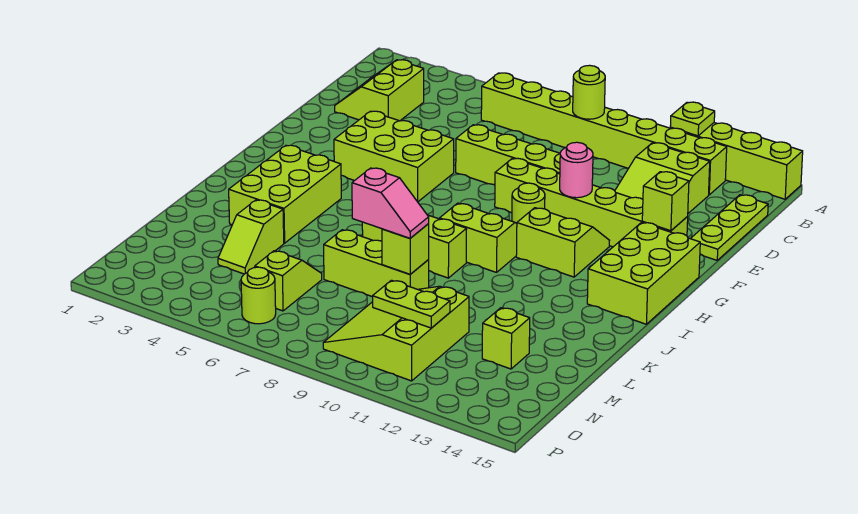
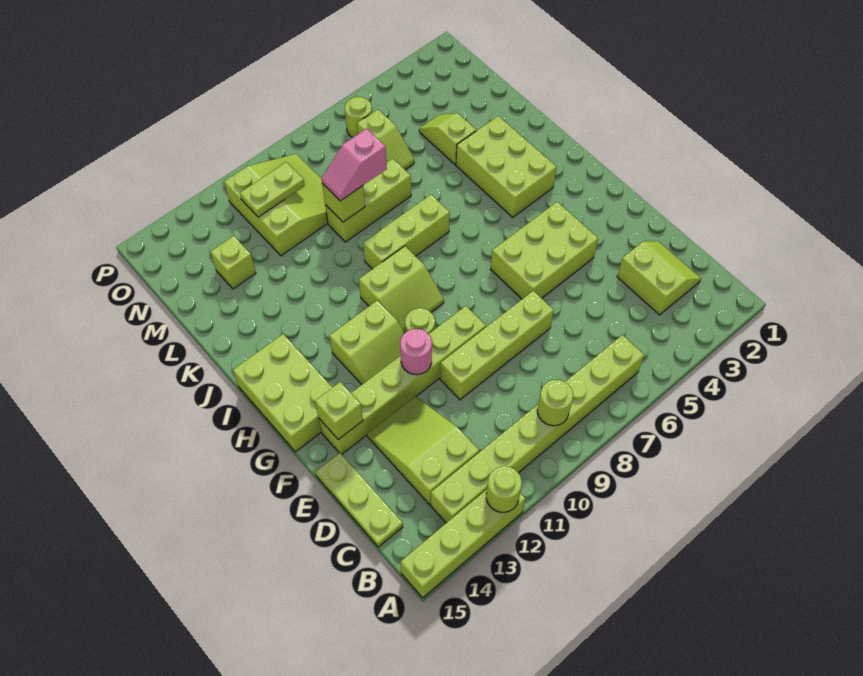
lime plate A12 level 2 -> lime round brick A12 level 2

